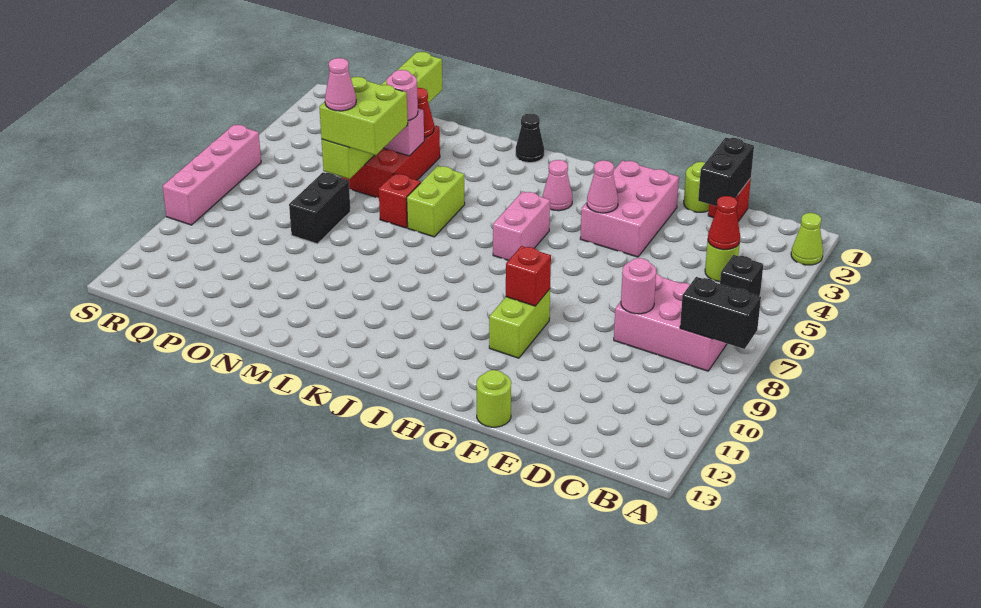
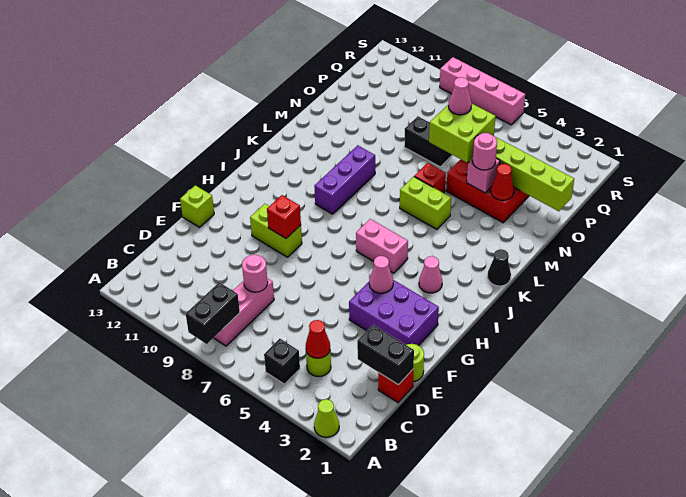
pink brick B7:D8 level 1 -> pink brick B8:D8 level 1
pink brick F2:G4 level 1 -> purple brick F2:G4 level 1
lime round brick F13 level 1 -> lime brick F13 level 1
none -> purple brick J9:L9 level 1

